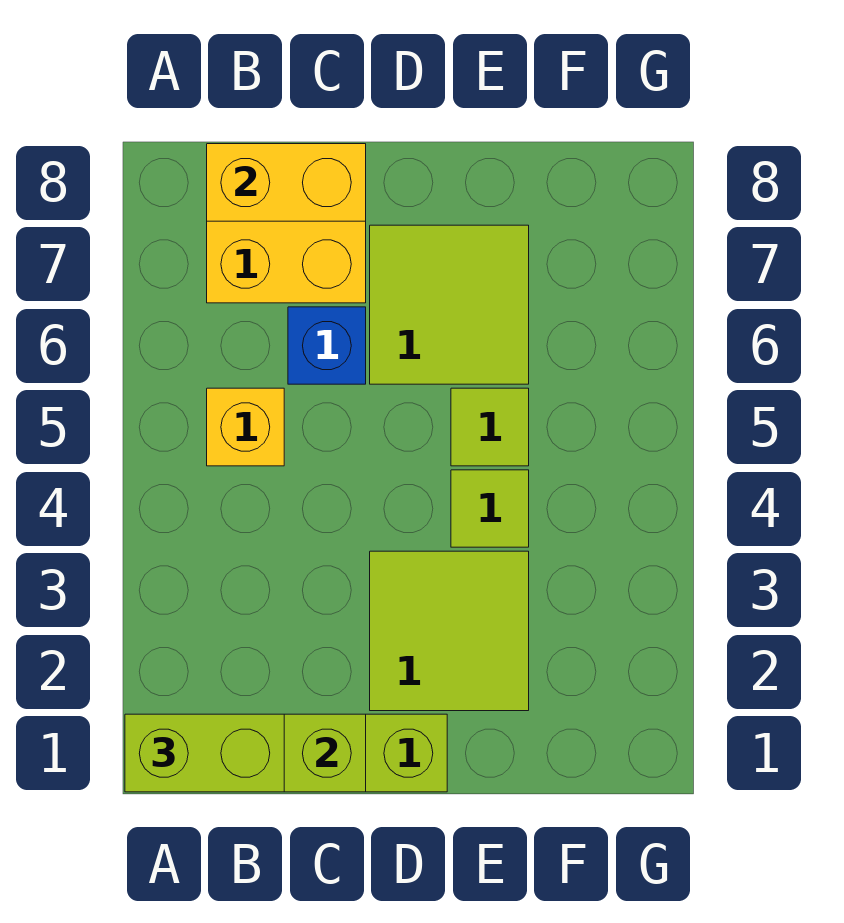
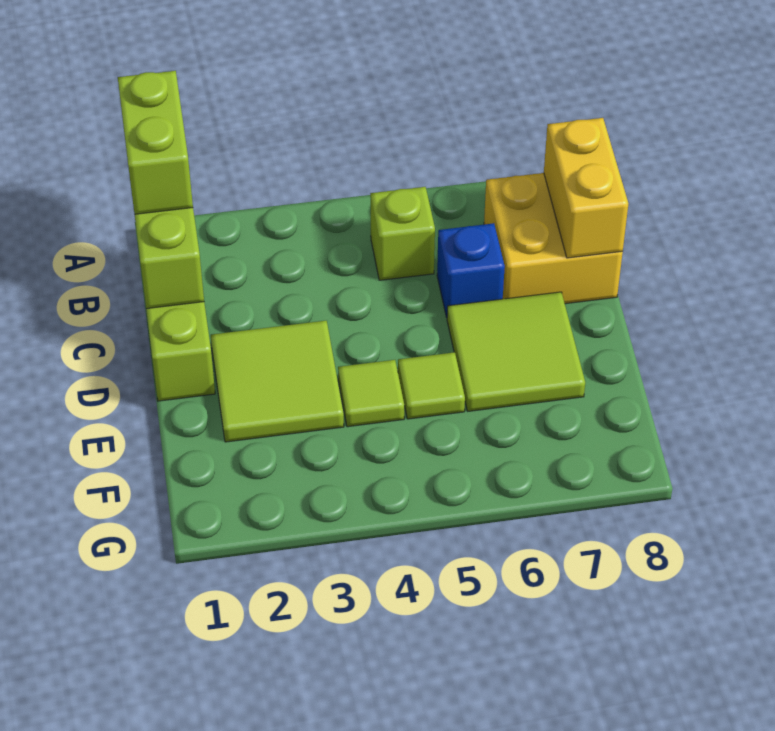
yellow brick B5 level 1 -> lime brick B5 level 1

